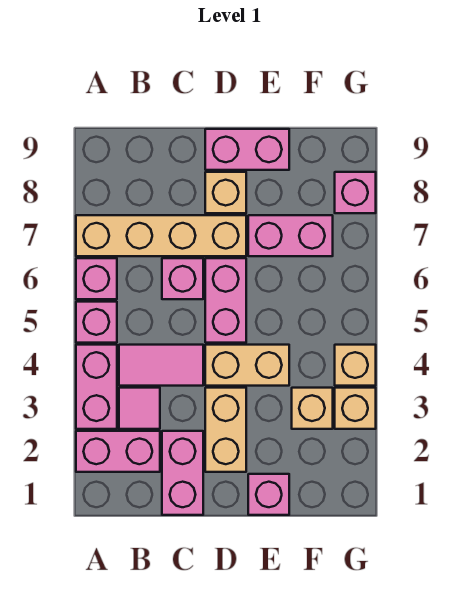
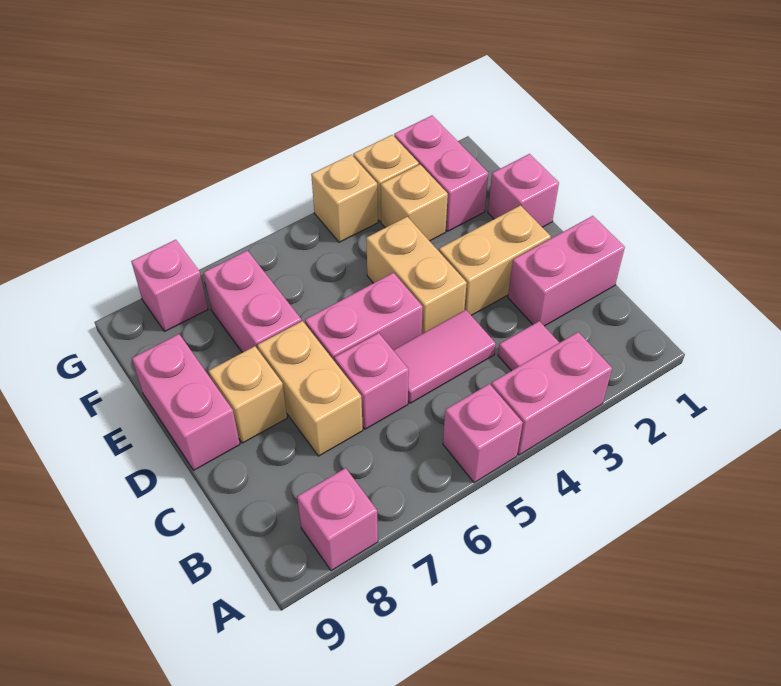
pink brick A2:B2 level 1 -> pink brick F2:G2 level 1
pink brick A6 level 1 -> pink brick A8 level 1
tan brick A7:D7 level 1 -> tan brick C7:D7 level 1
pink tile B4:C4 level 1 -> pink tile C4:C5 level 1

